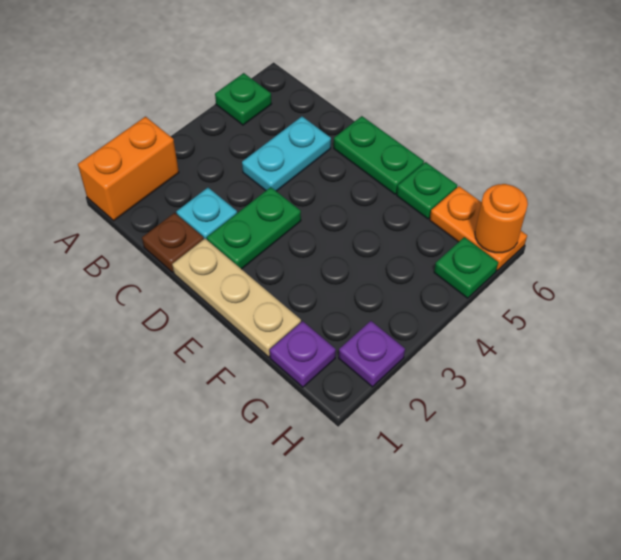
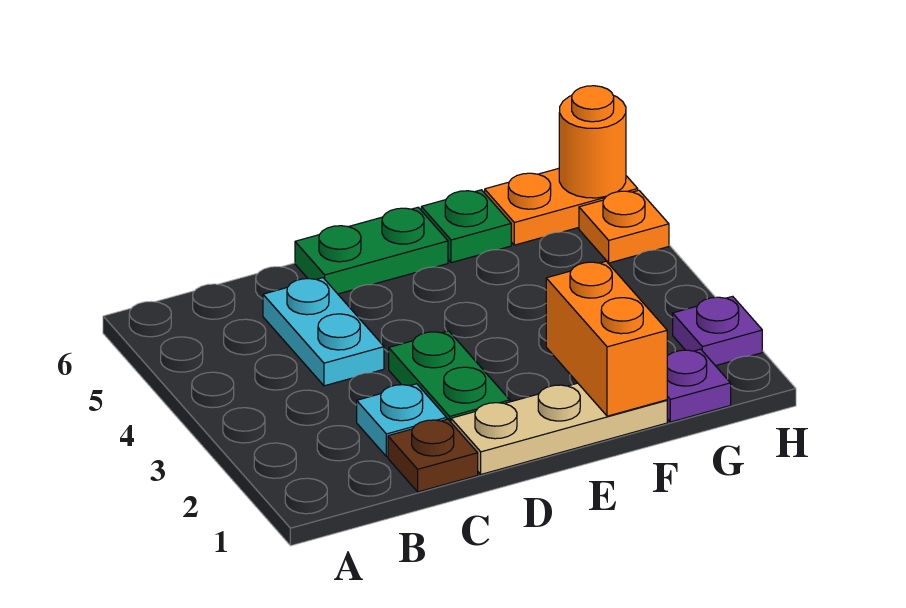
orange brick A1:A2 level 1 -> orange brick F1:F2 level 2
green plate A5 level 1 -> none
green plate H5 level 1 -> orange plate H5 level 1

